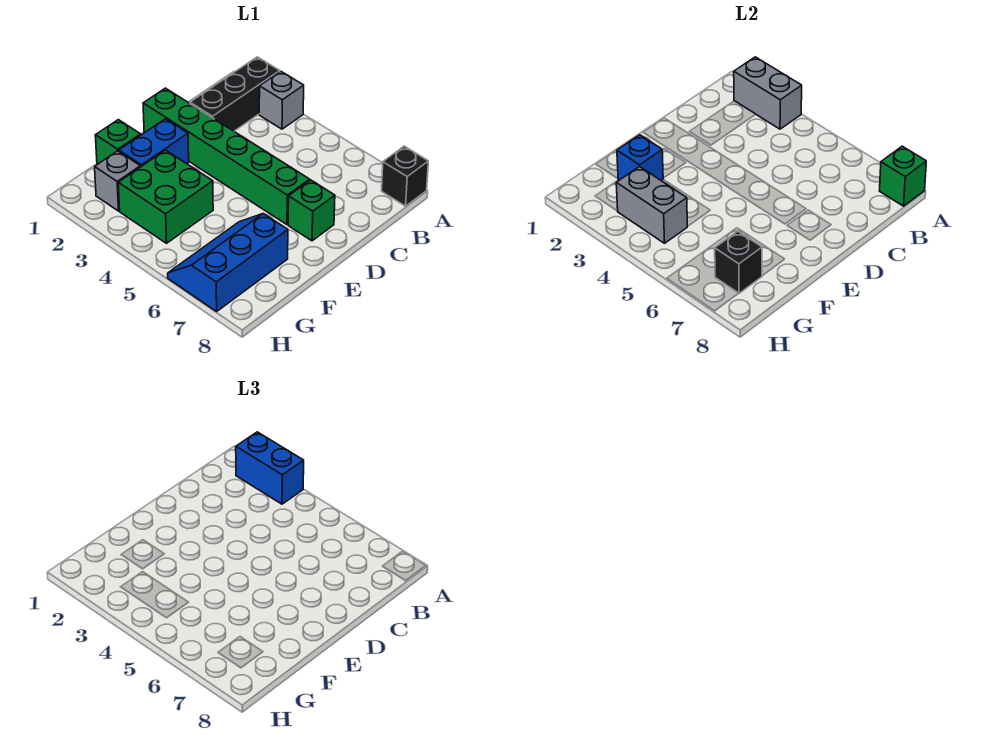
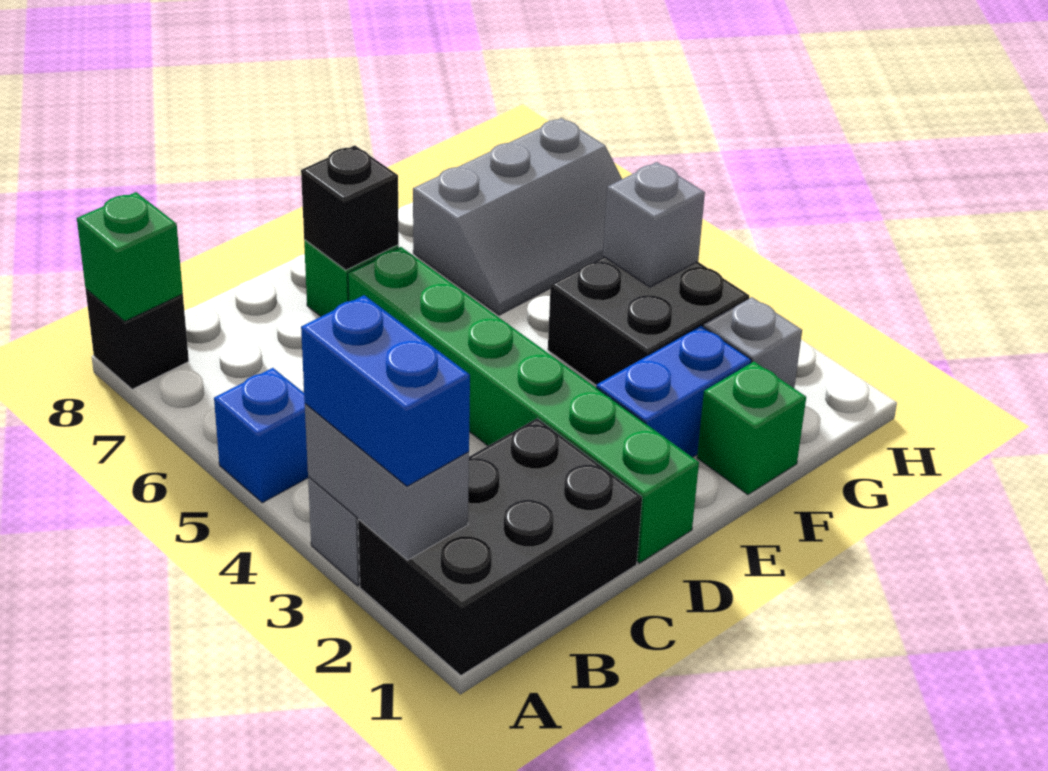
black brick A2:C2 level 1 -> black brick A1:C2 level 1
blue brick F2 level 2 -> blue brick A5 level 1
green brick F3:G4 level 1 -> black brick F3:G4 level 1
blue slope F6:H7 level 1 top 7 -> grey slope F6:H7 level 1 top 7
grey brick G3:G4 level 2 -> grey brick G4 level 2
black brick G7 level 2 -> black brick D7 level 2

